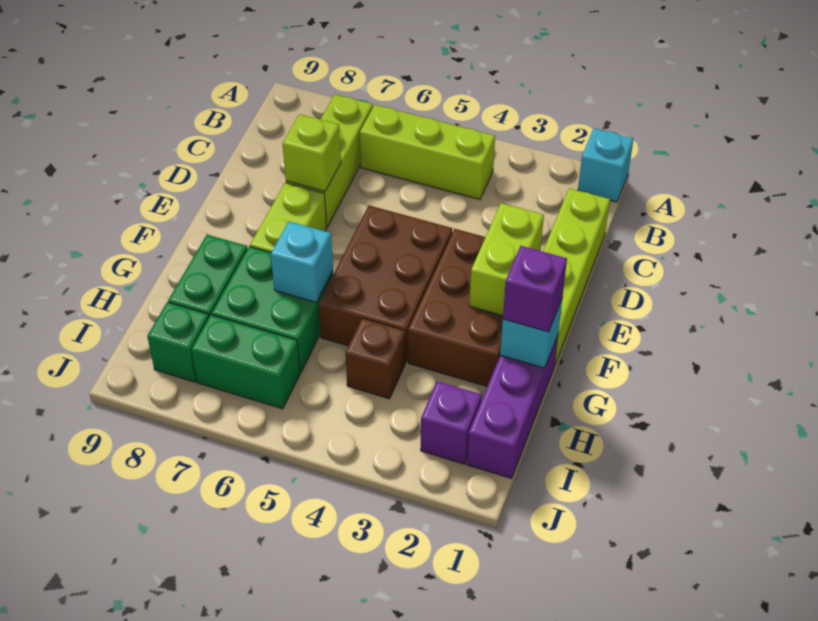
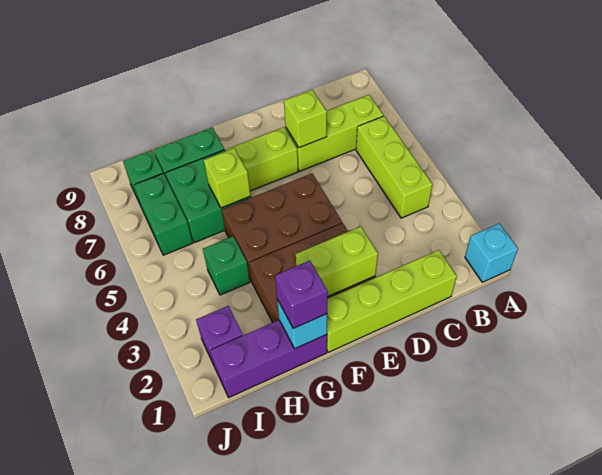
cyan brick G6 level 2 -> lime brick G6 level 2
brown brick H4 level 1 -> green brick H4 level 1

